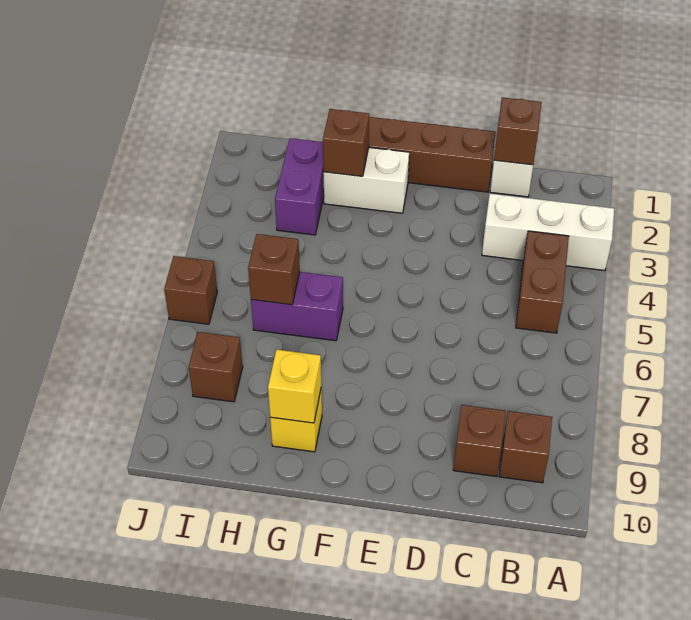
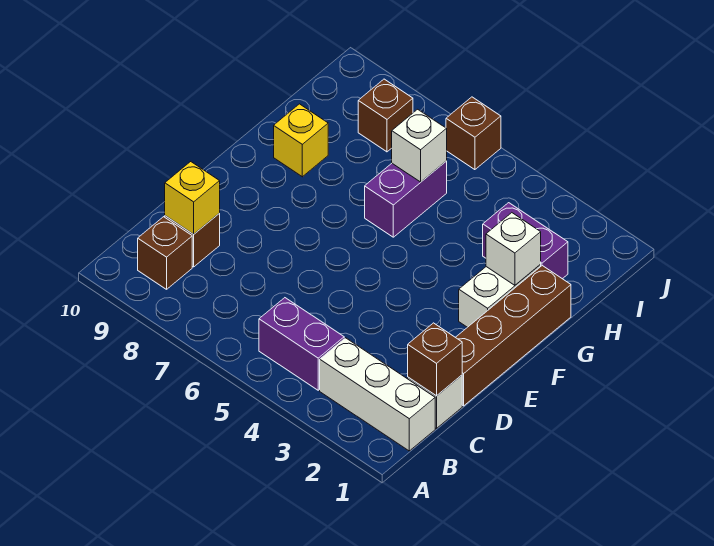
white brick A3:C3 level 1 -> white brick B1:B3 level 1
brown brick B4:B5 level 1 -> purple brick B4:B5 level 1
brown brick G2 level 2 -> white brick G2 level 2
yellow brick G9 level 2 -> yellow brick C9 level 2
brown brick H6 level 2 -> white brick H6 level 2

